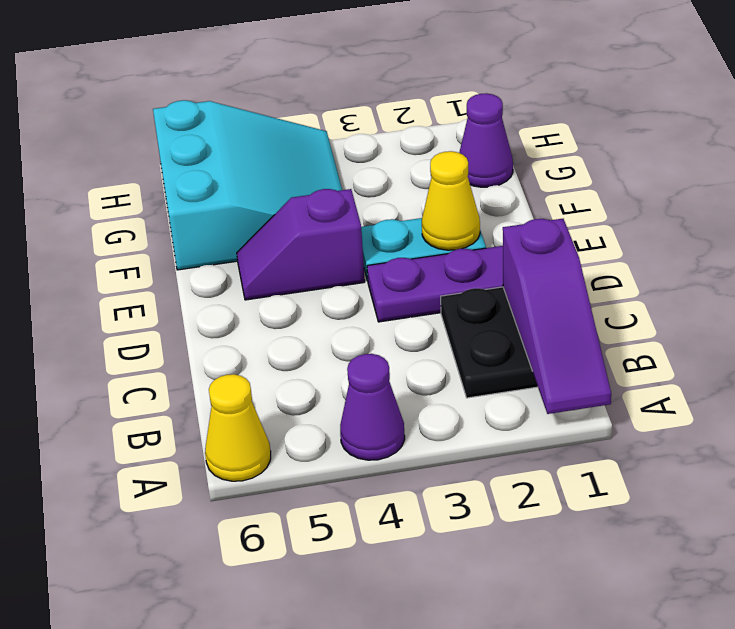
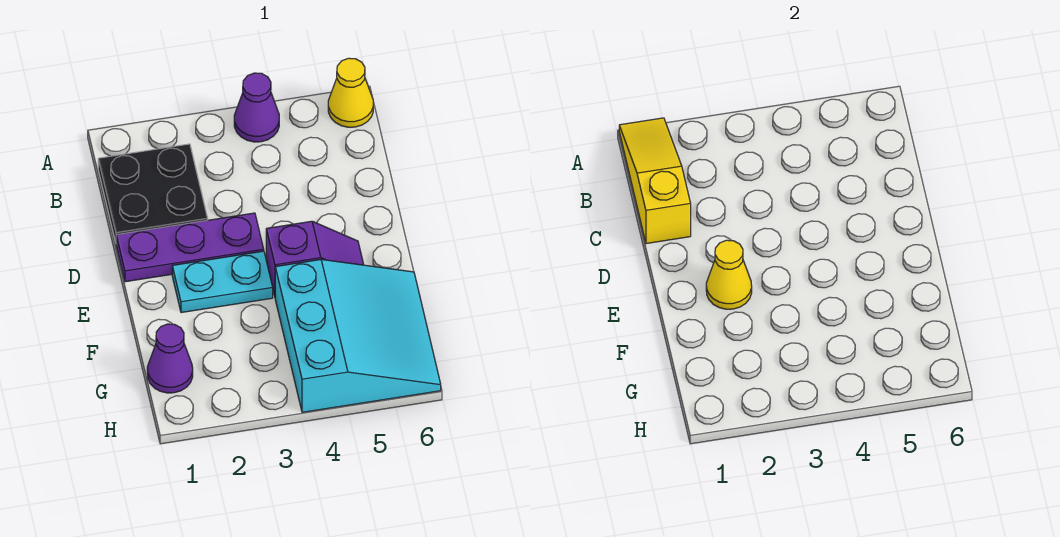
purple slope A1:C1 level 2 top C -> yellow slope A1:C1 level 2 top C
cyan slope F4:H6 level 1 top 6 -> cyan slope F4:H6 level 1 top 4

